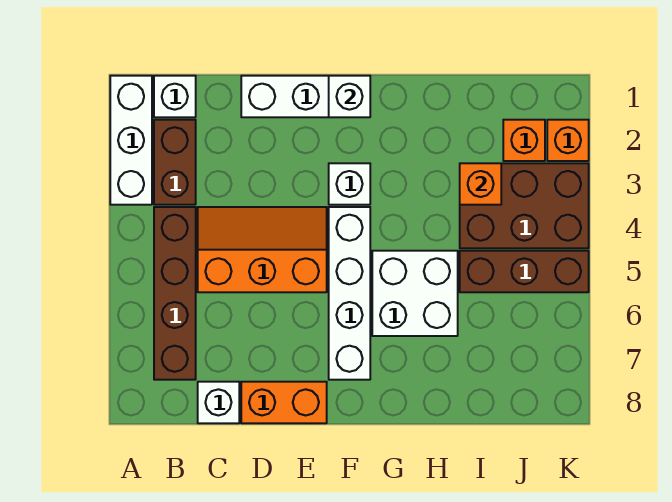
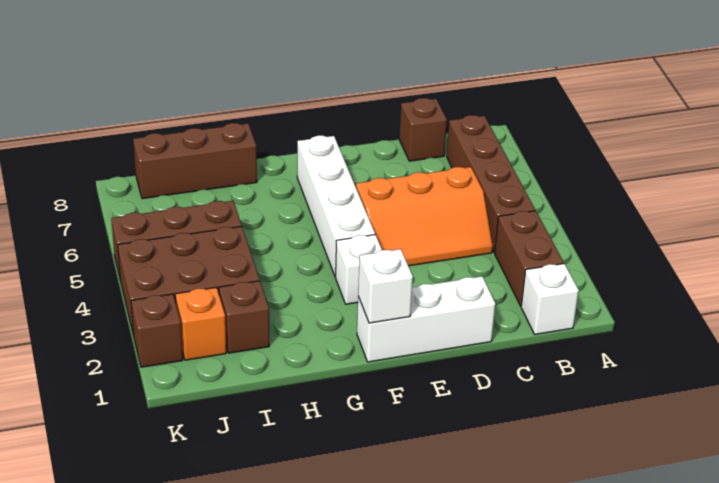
white brick A1:A3 level 1 -> none
white brick C8 level 1 -> brown brick C8 level 1
orange brick D8:E8 level 1 -> none
white brick G5:H6 level 1 -> none
none -> brown brick H8:J8 level 1
none -> brown brick I2 level 1
orange brick I3 level 2 -> none
orange brick K2 level 1 -> brown brick K2 level 1

